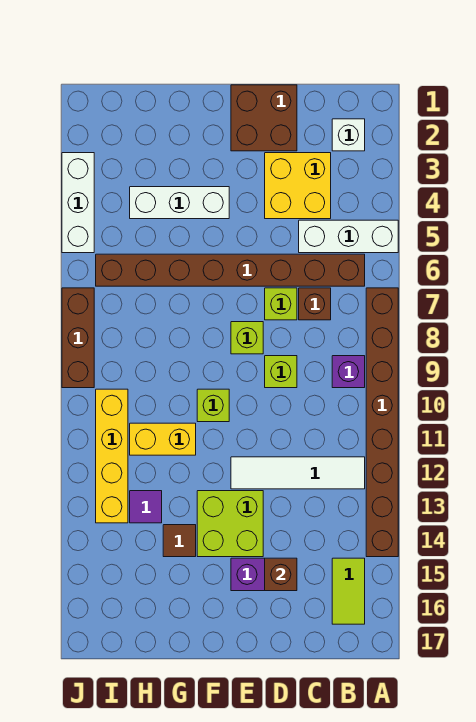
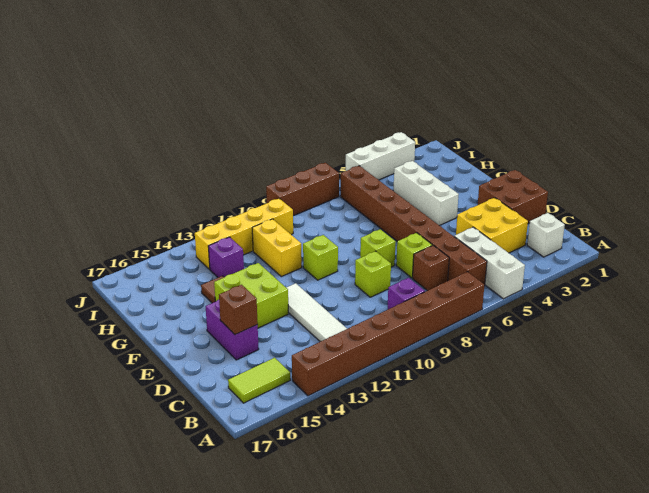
purple tile H13 level 1 -> purple brick H13 level 1

